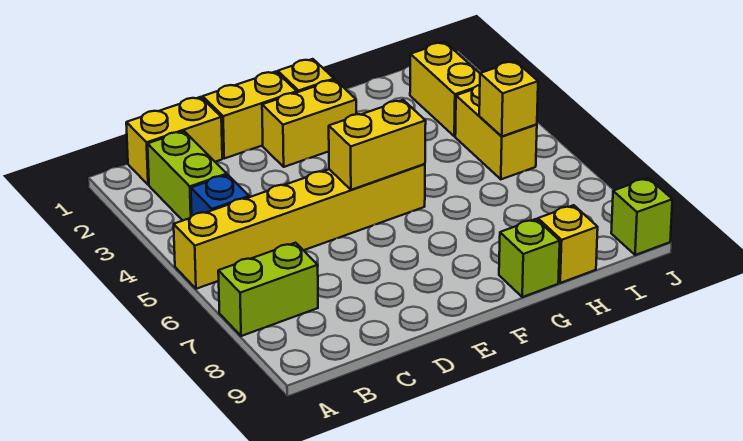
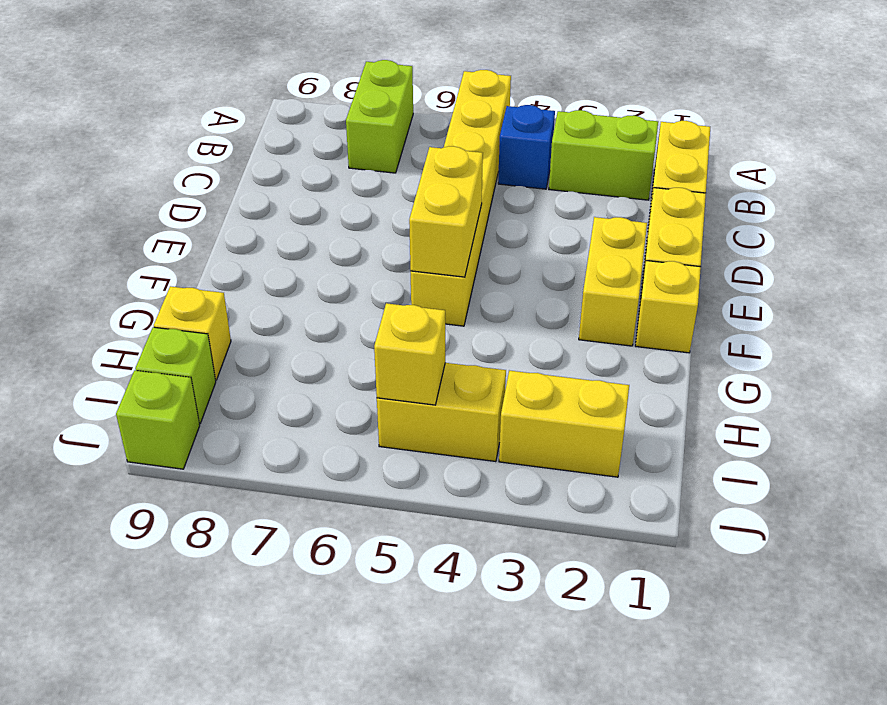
lime brick G9 level 1 -> lime brick I9 level 1

